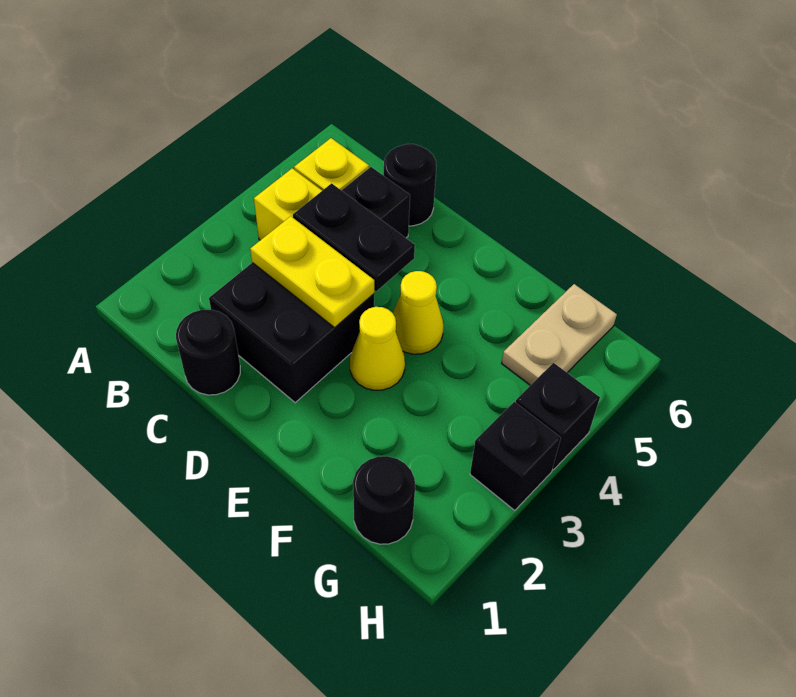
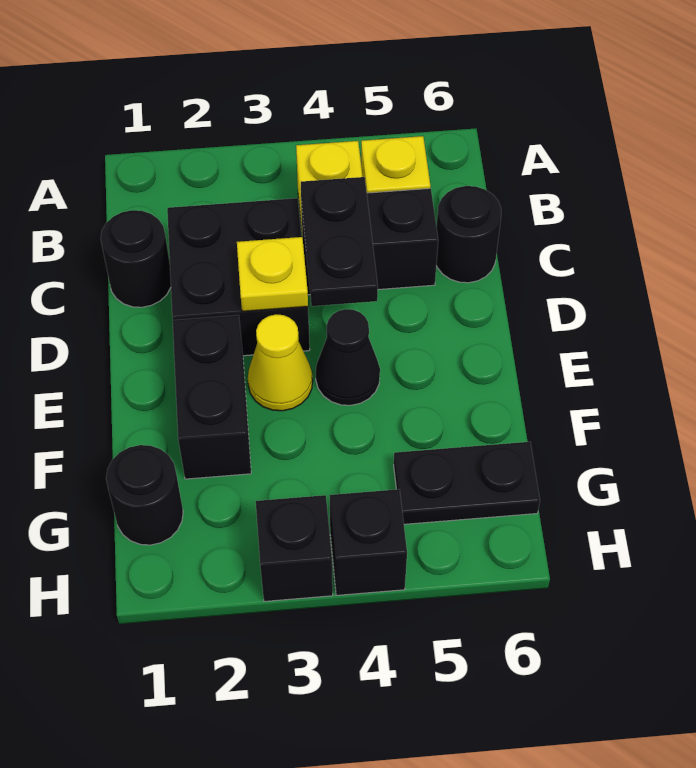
yellow plate C3:D3 level 2 -> yellow plate D3 level 2
none -> black brick E2:F2 level 1
yellow cone E4 level 1 -> black cone E4 level 1
tan plate G5:G6 level 1 -> black plate G5:G6 level 1

